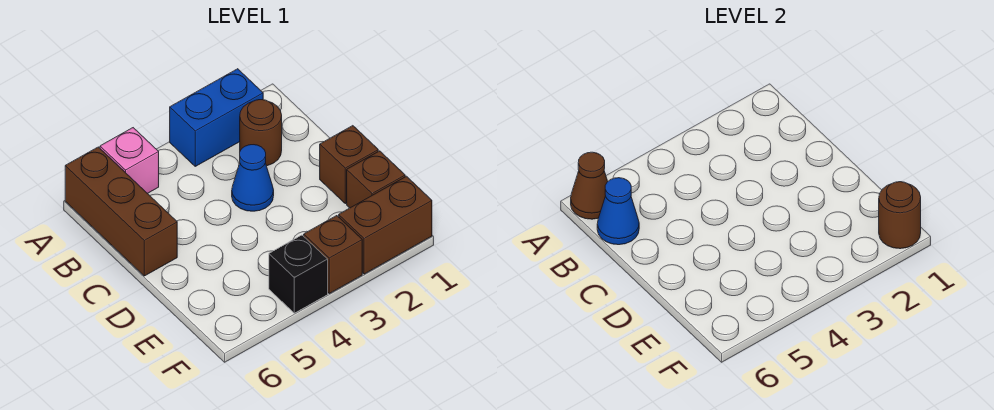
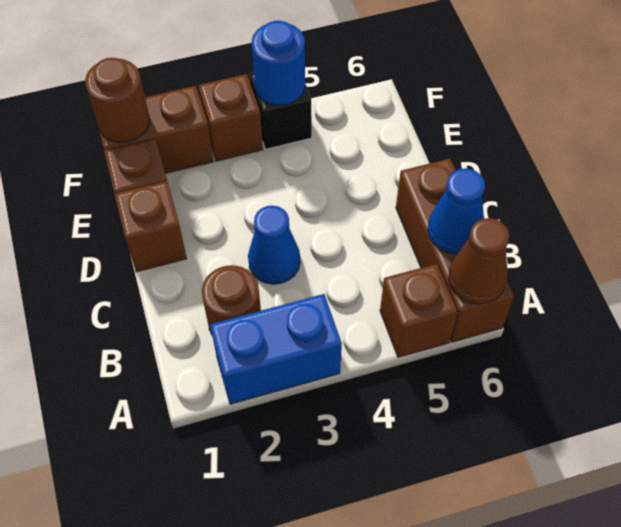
pink brick A5 level 1 -> brown brick A5 level 1
none -> blue round brick F4 level 2

